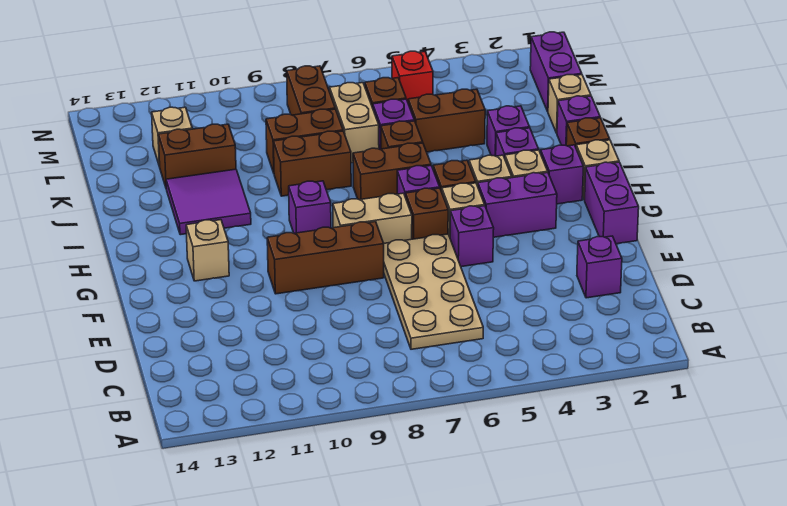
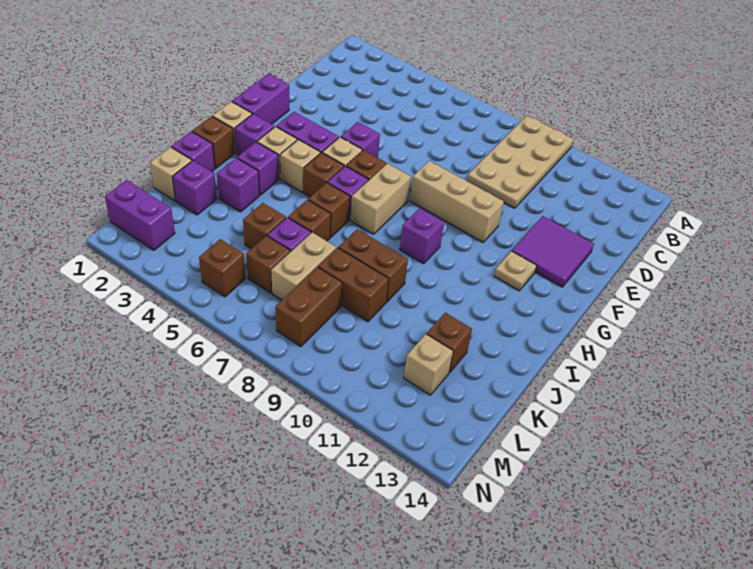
tan plate C6:F7 level 1 -> tan plate A9:D10 level 1
purple brick D2 level 1 -> purple brick K2 level 1
brown brick F8:F10 level 1 -> tan brick F8:F10 level 1
tan brick G7:G8 level 1 -> tan brick G7:H7 level 1
tan brick G12 level 1 -> tan plate G12 level 1
brown brick I6:I7 level 1 -> brown brick I6 level 1
purple tile I11:J12 level 1 -> purple tile E12:F13 level 1
brown brick K4:K5 level 1 -> brown brick K5 level 1
brown brick K11:K12 level 1 -> brown brick K12 level 1
purple brick L1:M1 level 1 -> purple brick M1:M2 level 1
red brick M5 level 1 -> brown brick M5 level 1

